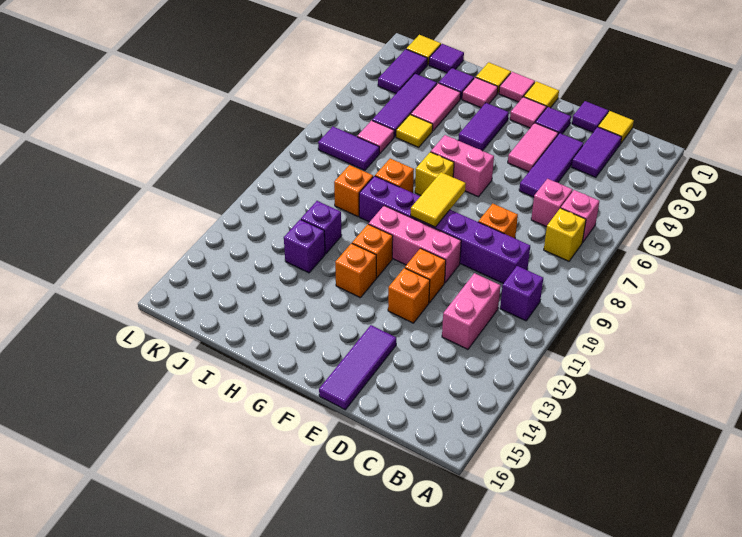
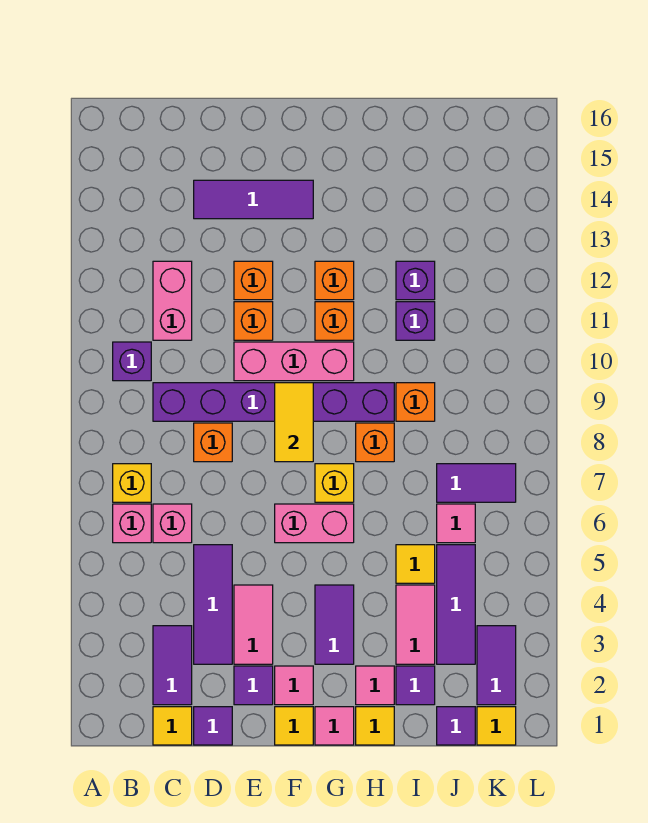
purple tile E14:E16 level 1 -> purple tile D14:F14 level 1

